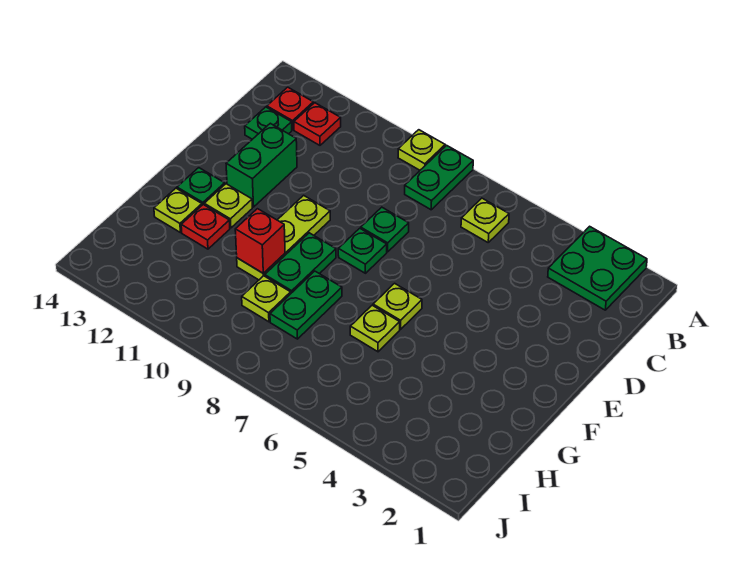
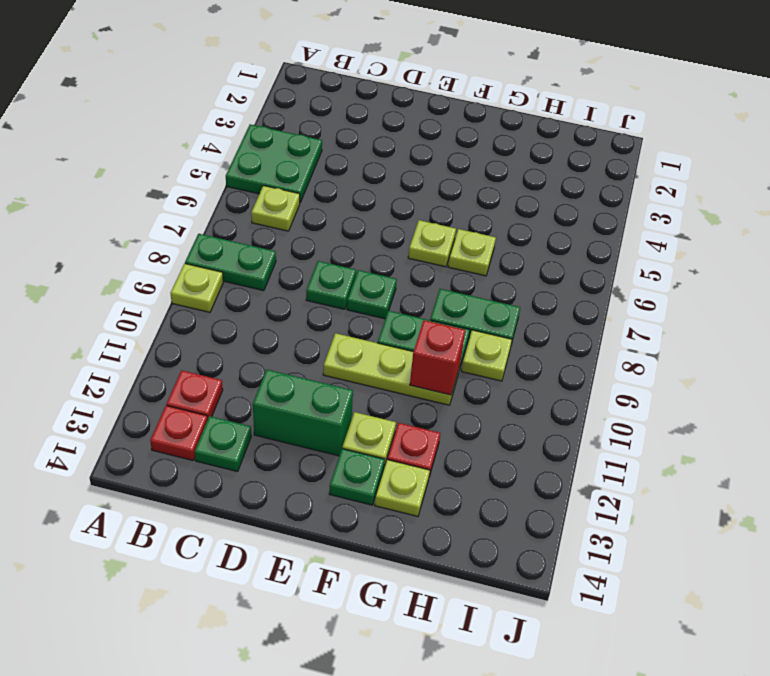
green plate A2:B3 level 1 -> green plate A4:B5 level 1

